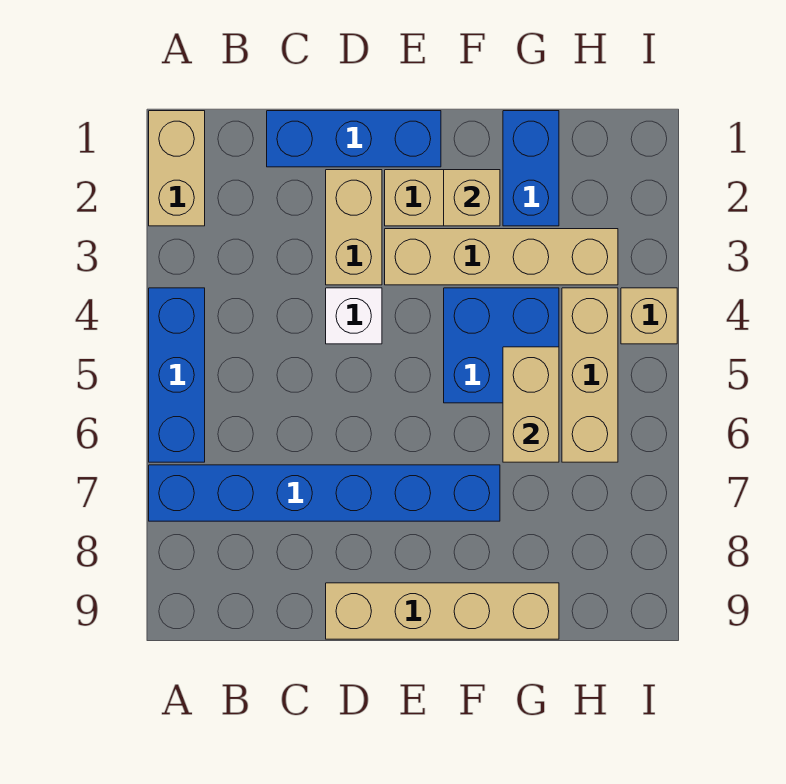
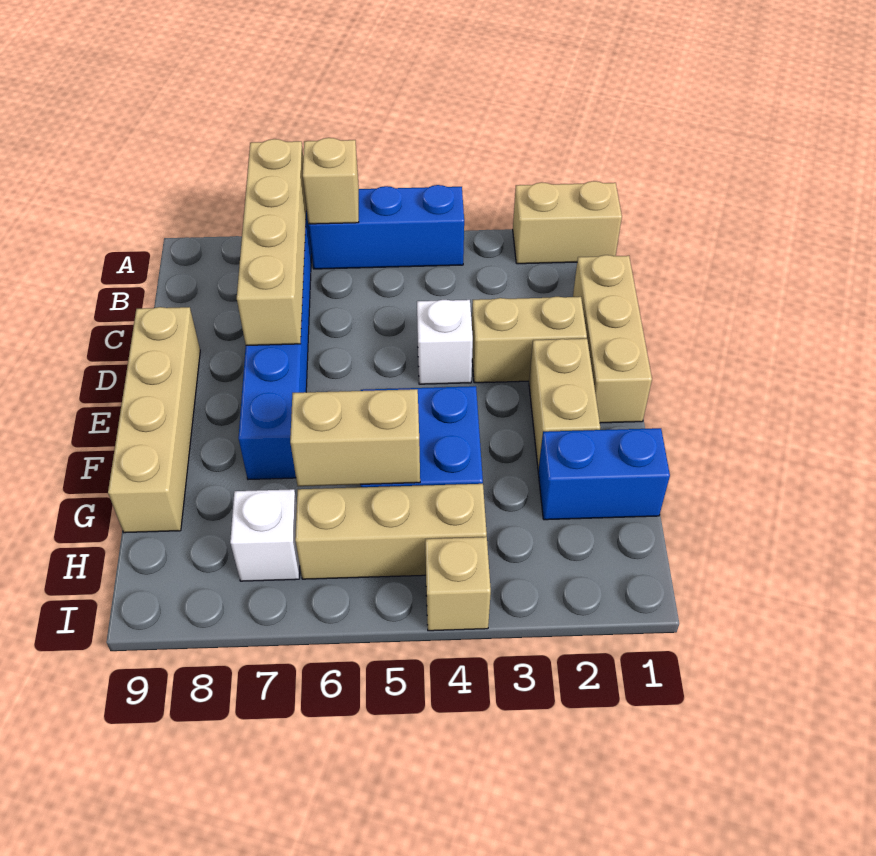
blue brick C1:E1 level 1 -> tan brick C1:E1 level 1
tan brick E3:H3 level 1 -> tan brick A7:D7 level 2
tan brick F2 level 2 -> tan brick A6 level 2
none -> white brick H7 level 1

